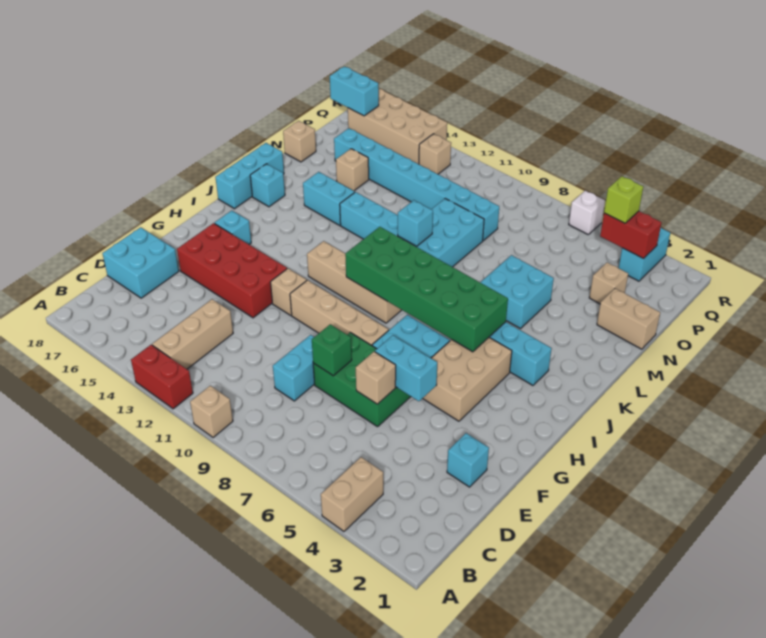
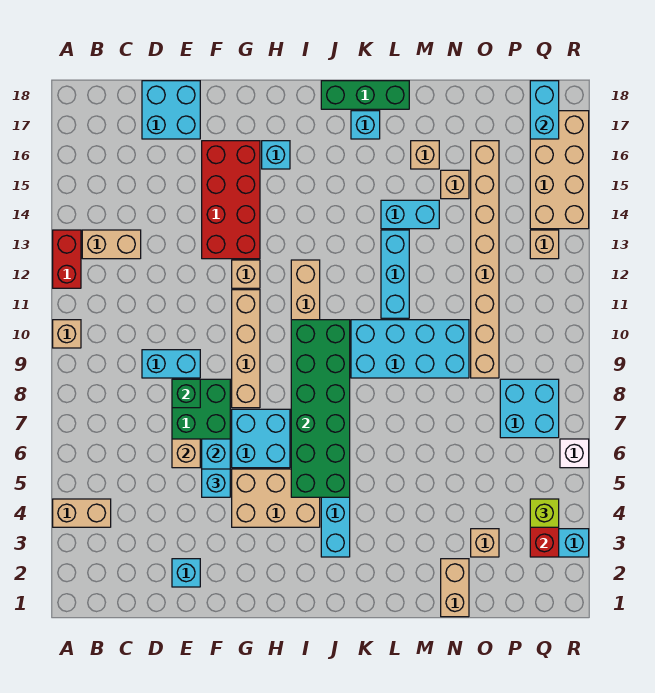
tan brick B13:D13 level 1 -> tan brick B13:C13 level 1
cyan brick J18:L18 level 1 -> green brick J18:L18 level 1
cyan brick L5:M6 level 1 -> cyan brick P7:Q8 level 1
cyan brick L10 level 2 -> cyan brick F5 level 3
cyan brick L14:L15 level 1 -> cyan brick L14:M14 level 1
tan brick N18 level 1 -> tan brick M16 level 1
cyan brick O9:O16 level 1 -> tan brick O9:O16 level 1

